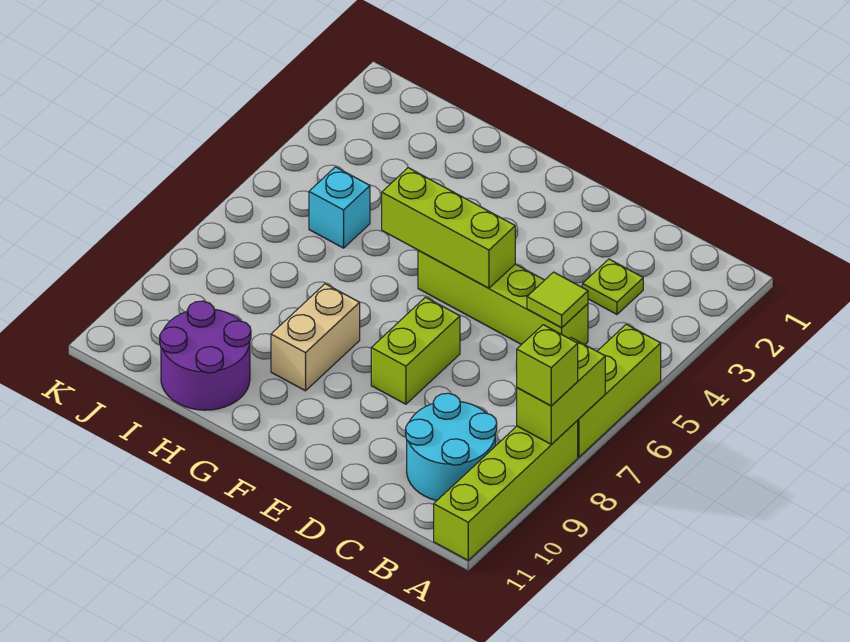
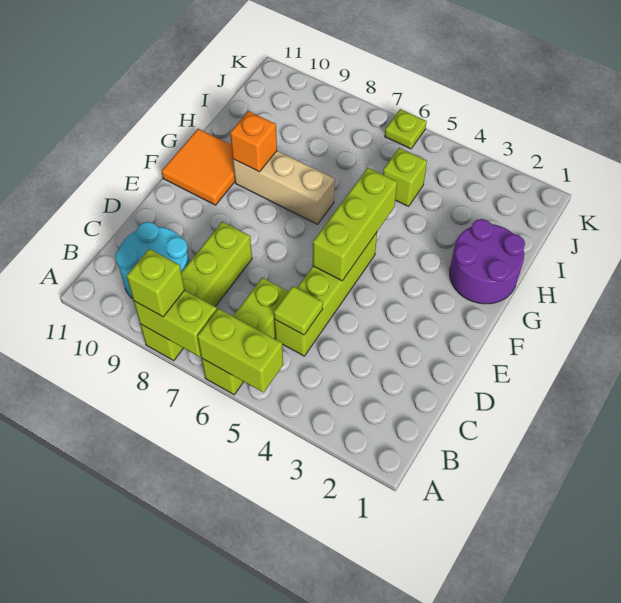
lime brick A5:A7 level 1 -> lime brick A6:C6 level 1
lime brick A8:A11 level 1 -> lime brick A8:D8 level 1
lime plate C3 level 1 -> lime plate K6 level 1
lime brick E7:E8 level 1 -> lime brick A5:A6 level 2
none -> orange tile F10:G11 level 1
tan brick G8:G9 level 1 -> tan brick G7:G9 level 1
none -> orange brick G9 level 2
purple round brick H10:I11 level 1 -> purple round brick G1:H2 level 1
cyan brick I5 level 1 -> lime brick I5 level 1

